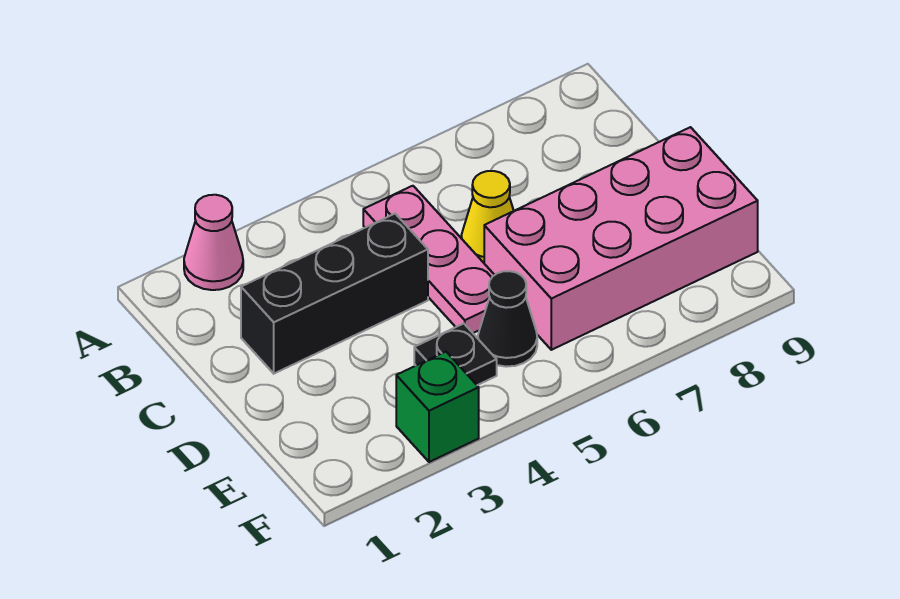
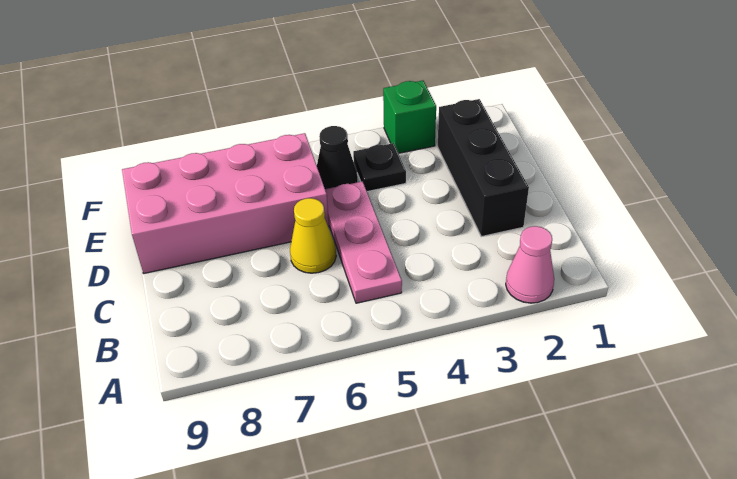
black brick C2:C4 level 1 -> black brick C2:E2 level 1

